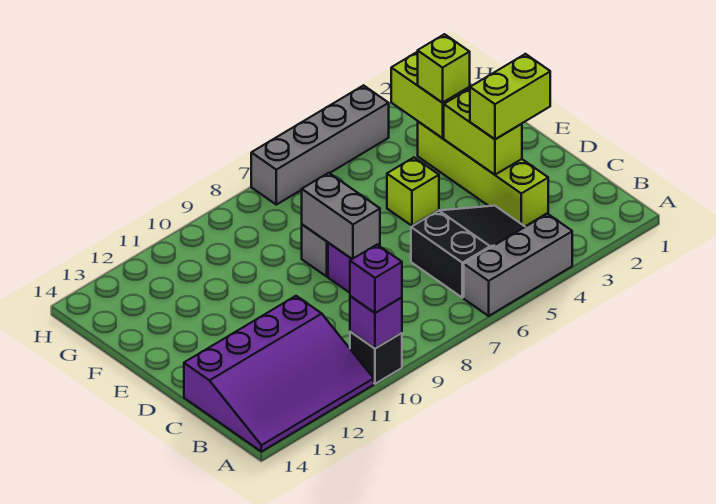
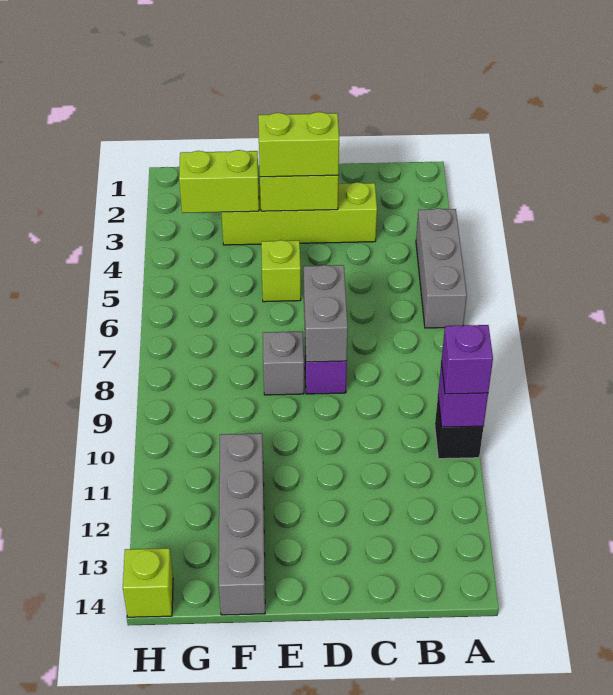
purple slope A11:C14 level 1 top C -> none
black slope B4:C6 level 1 top 6 -> none
lime brick D2:D3 level 3 -> lime brick D3:E3 level 3
grey brick D8:E8 level 2 -> grey brick D7:D8 level 2
lime brick F3 level 3 -> lime brick H14 level 1
grey brick H4:H7 level 1 -> grey brick F11:F14 level 1

